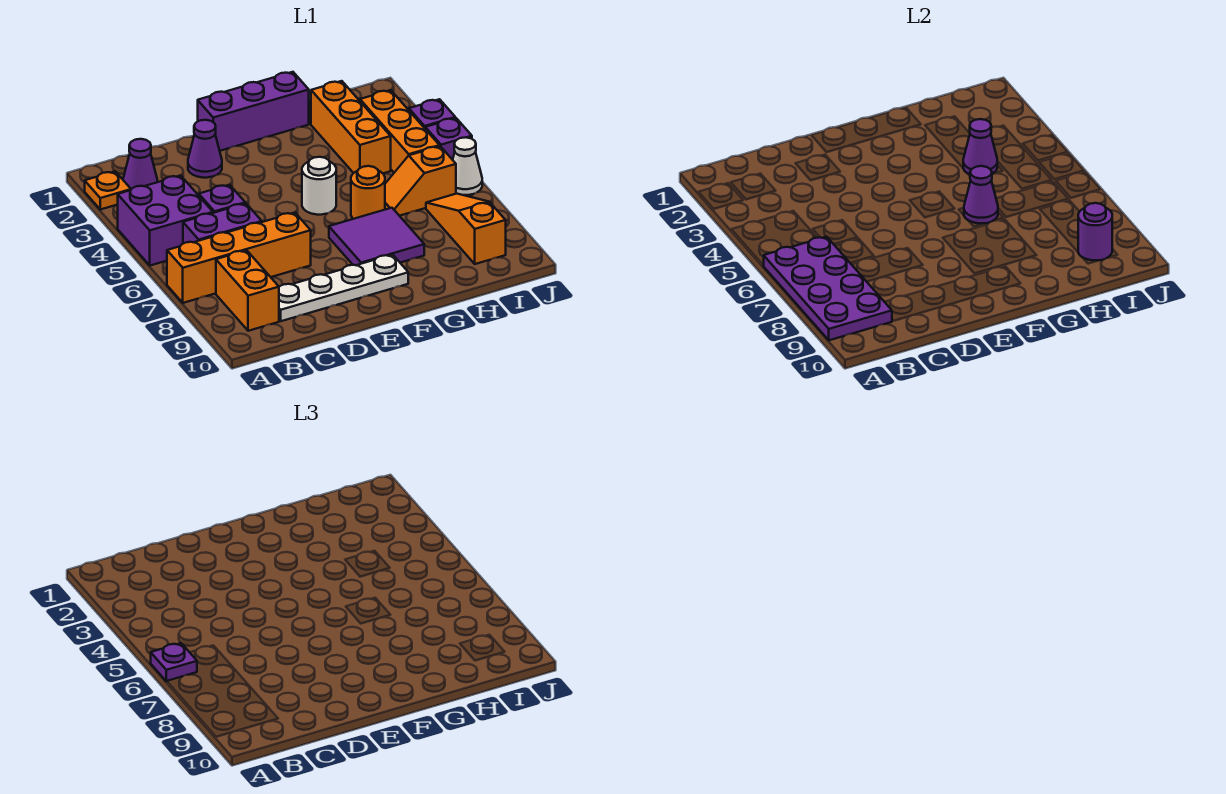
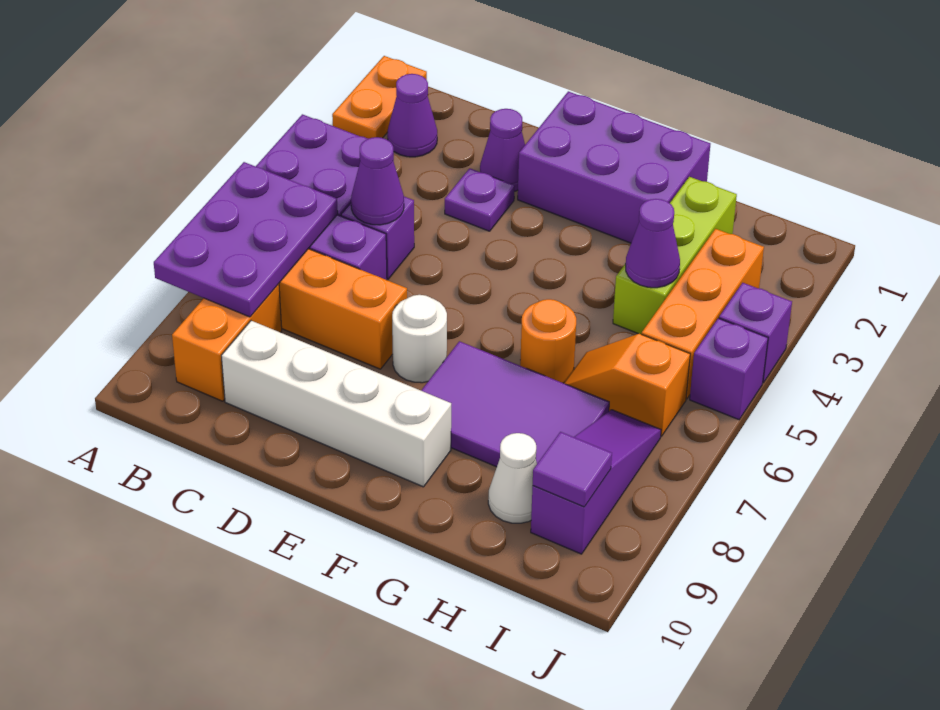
orange plate A2 level 1 -> orange plate A1:A2 level 1
purple plate A6:B9 level 2 -> purple plate A6:B8 level 2
purple plate A6 level 3 -> purple plate D3 level 1
white plate C9:F9 level 1 -> white brick C9:F9 level 1
purple brick E1:G1 level 1 -> purple brick E1:G2 level 1
white round brick F5 level 1 -> white round brick E7 level 1
purple tile F7:G8 level 1 -> purple tile F7:H8 level 1
purple cone G6 level 2 -> purple cone C5 level 2
orange brick H2:H4 level 1 -> lime brick H2:H4 level 1
orange slope I7:I9 level 1 top 9 -> purple slope I7:I9 level 1 top 9
purple round brick I9 level 2 -> purple tile I9 level 2
white cone J6 level 1 -> white cone H9 level 1

